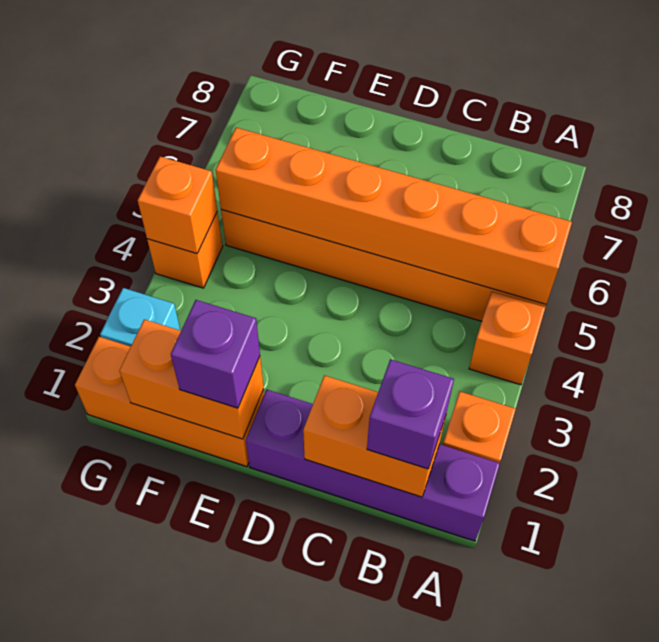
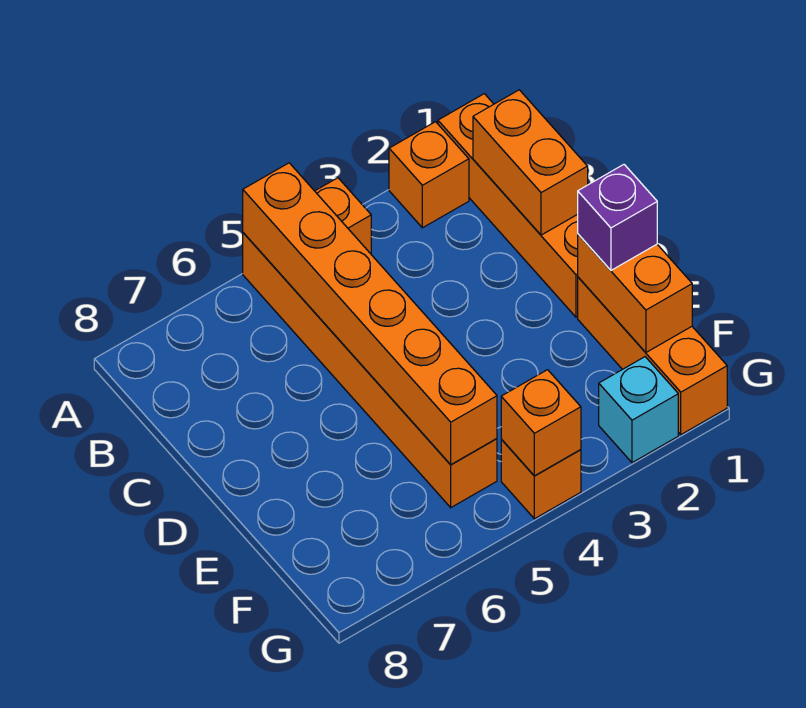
purple brick A1:D1 level 1 -> orange brick A1:D1 level 1
purple brick B1 level 3 -> none

